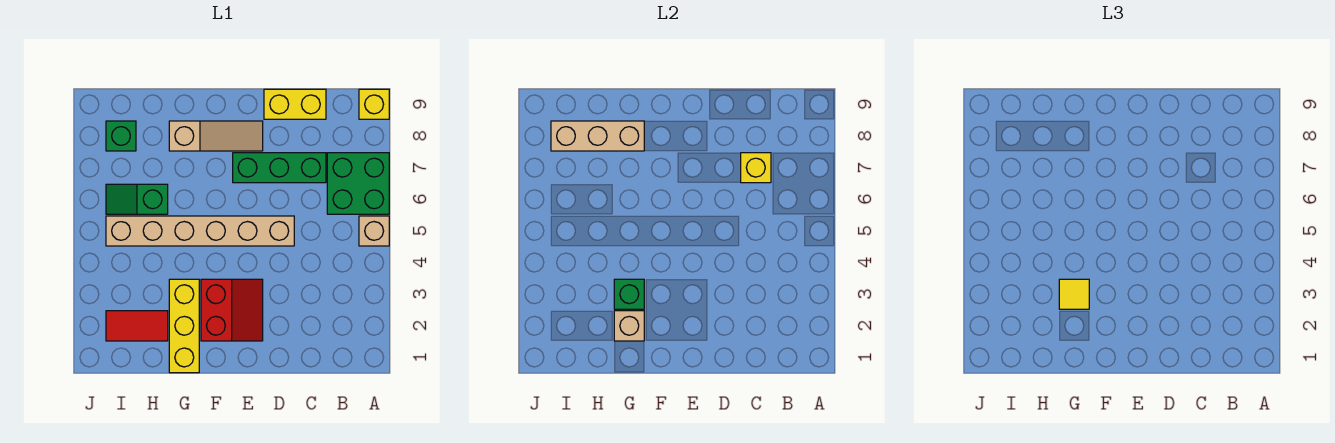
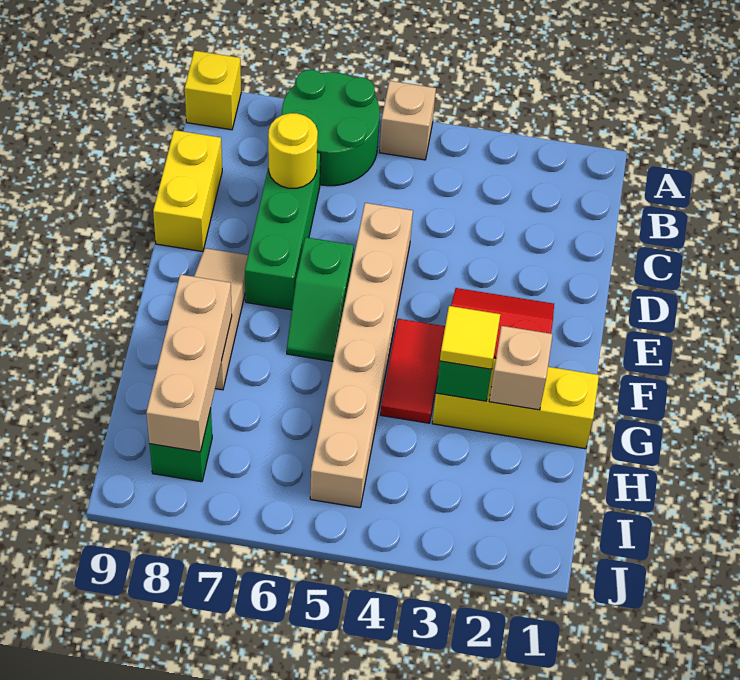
green brick A6:B7 level 1 -> green round brick A6:B7 level 1
yellow brick C7 level 2 -> yellow round brick C7 level 2
red tile H2:I2 level 1 -> red tile F4:G4 level 1
green slope H6:I6 level 1 top H -> green slope E6:F6 level 1 top E

